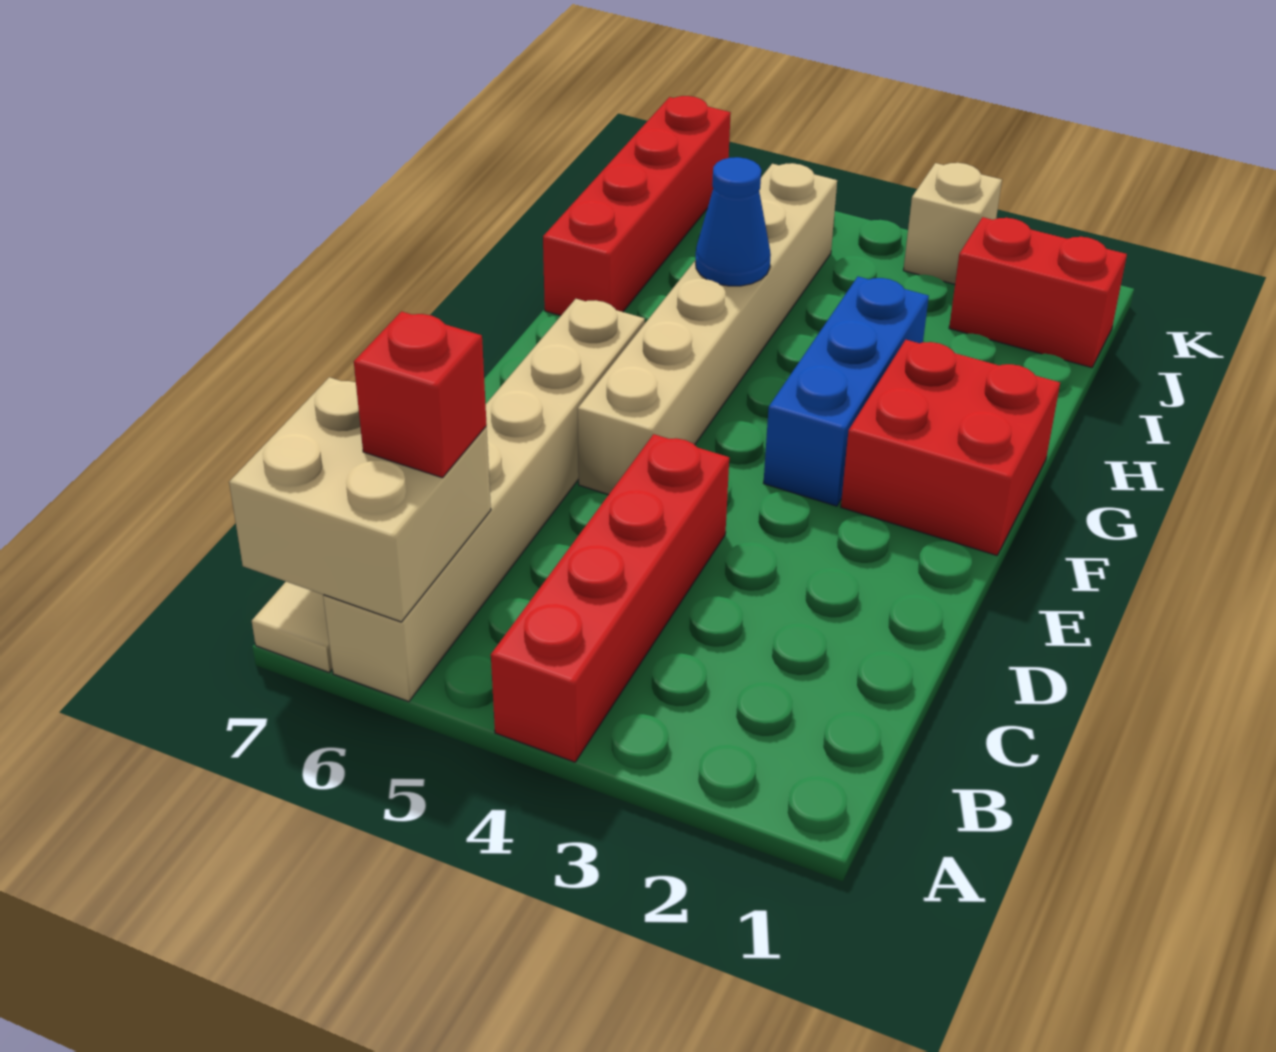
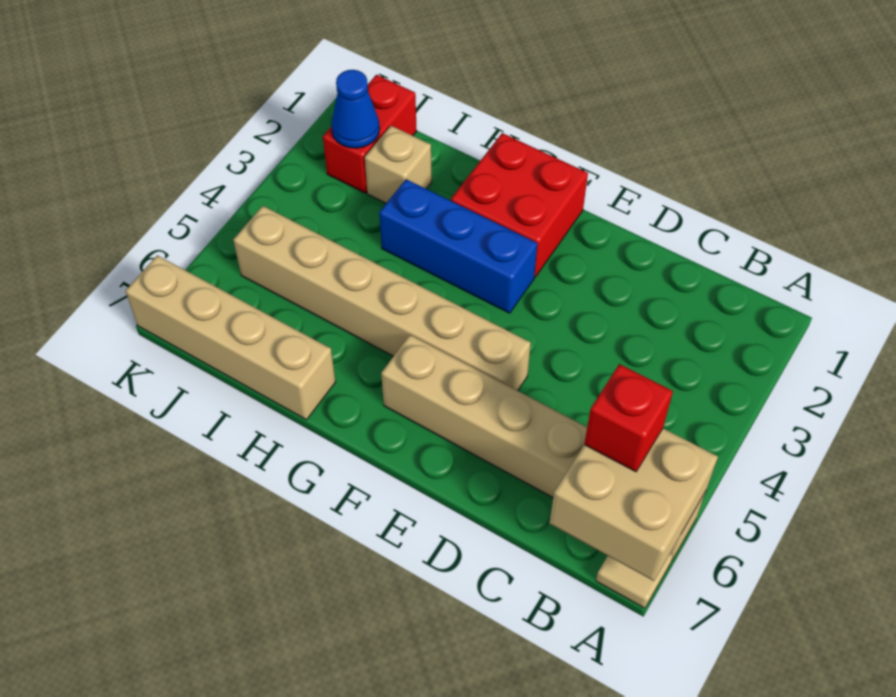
red brick A4:D4 level 1 -> none
blue cone H5 level 2 -> blue cone J2 level 2
red brick H7:K7 level 1 -> tan brick H7:K7 level 1
tan brick K3 level 1 -> tan brick I2 level 1

